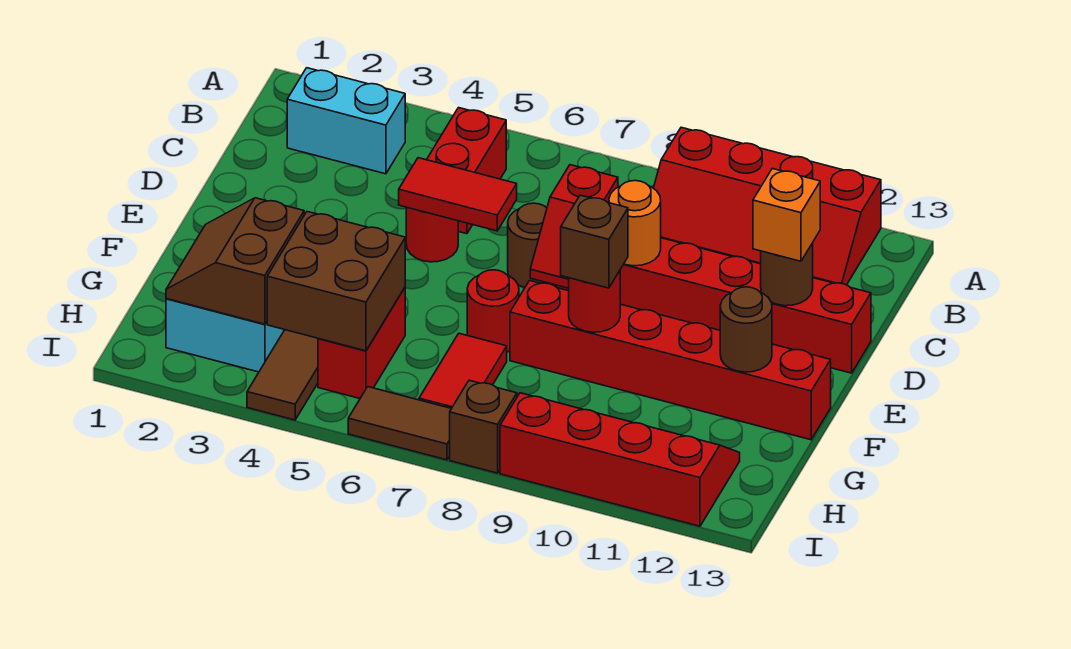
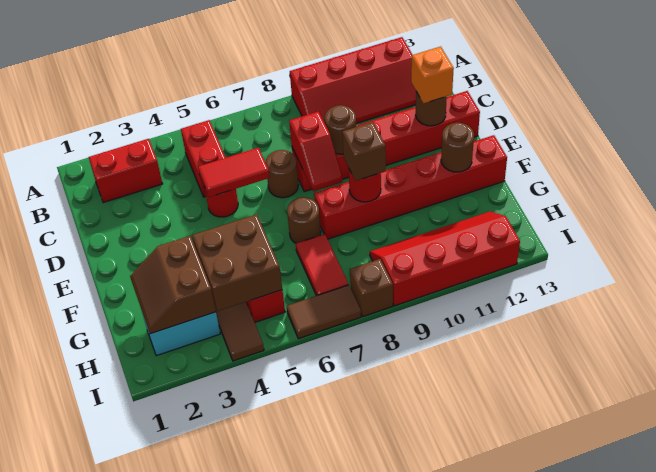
cyan brick B2:B3 level 1 -> red brick B2:B3 level 1
orange round brick D9 level 2 -> brown round brick D9 level 2
red round brick F7 level 1 -> brown round brick F7 level 1

